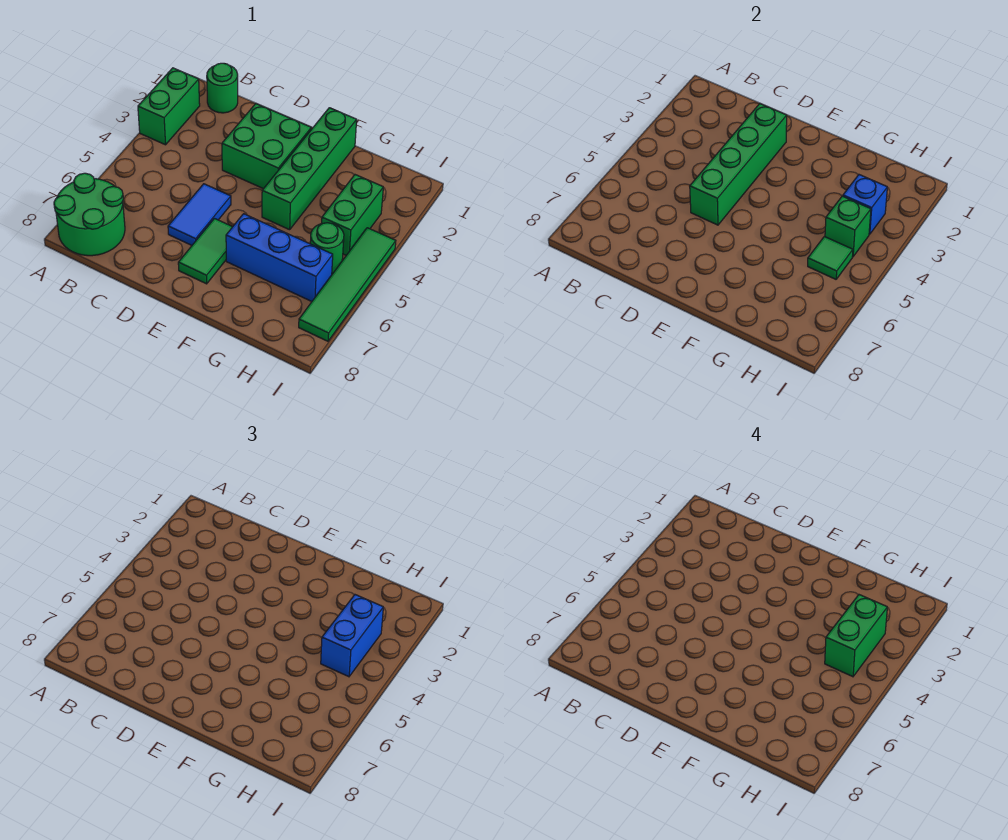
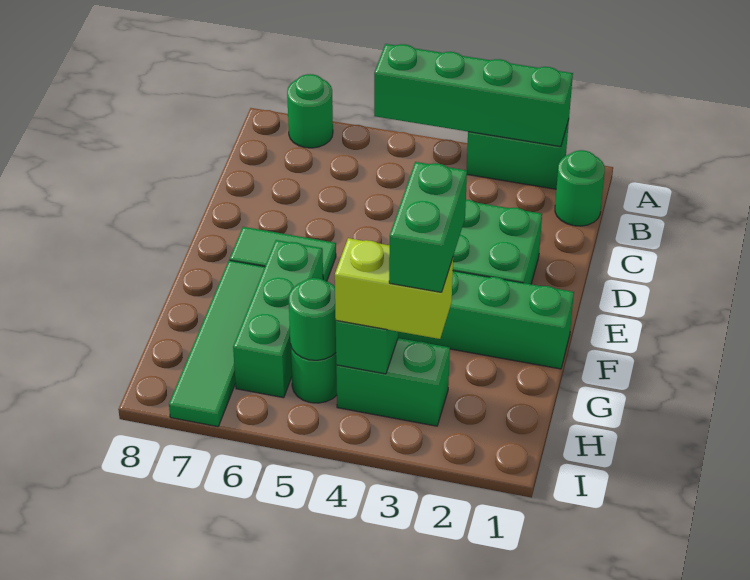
green round brick A7:B8 level 1 -> green round brick A7 level 1
green brick D2:D5 level 2 -> green brick A2:A5 level 2
blue tile D5:D6 level 1 -> none
blue brick F6:H6 level 1 -> green brick F6:H6 level 1
blue brick H3 level 2 -> none
blue brick H3:H4 level 3 -> lime brick H3:H4 level 3
green brick H3:H4 level 4 -> green brick G3:H3 level 4
green tile H5 level 2 -> green round brick H5 level 2
green tile I4:I7 level 1 -> green tile F7:I7 level 1

